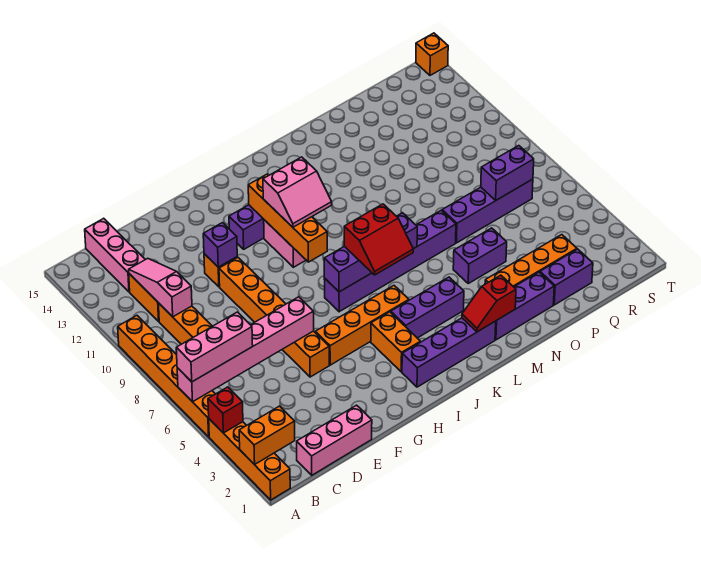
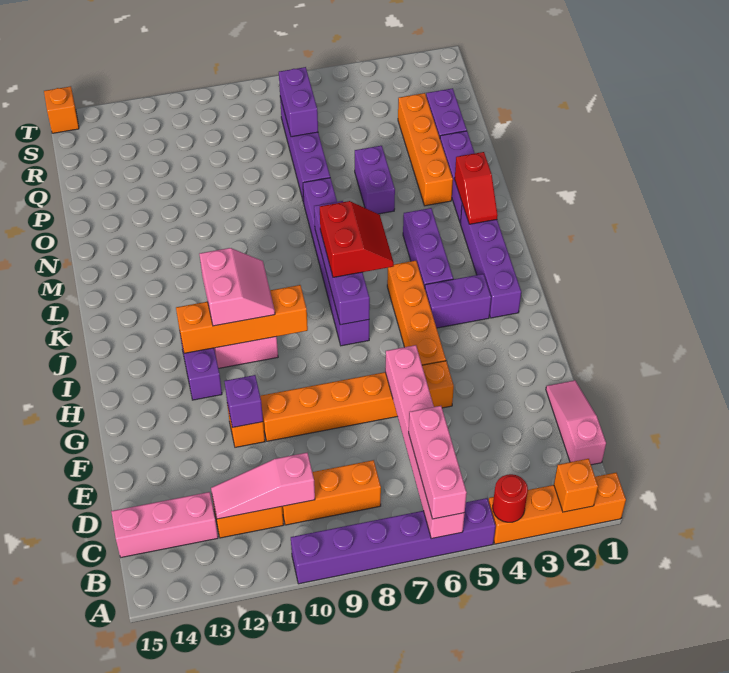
orange brick A2:B2 level 2 -> orange brick A2 level 2
red brick A4 level 2 -> red round brick A4 level 2
orange brick A5:A10 level 1 -> purple brick A5:A10 level 1
pink brick C1:E1 level 1 -> pink slope C1:E1 level 1 top C
orange brick I3:I4 level 1 -> purple brick I3:I4 level 1

